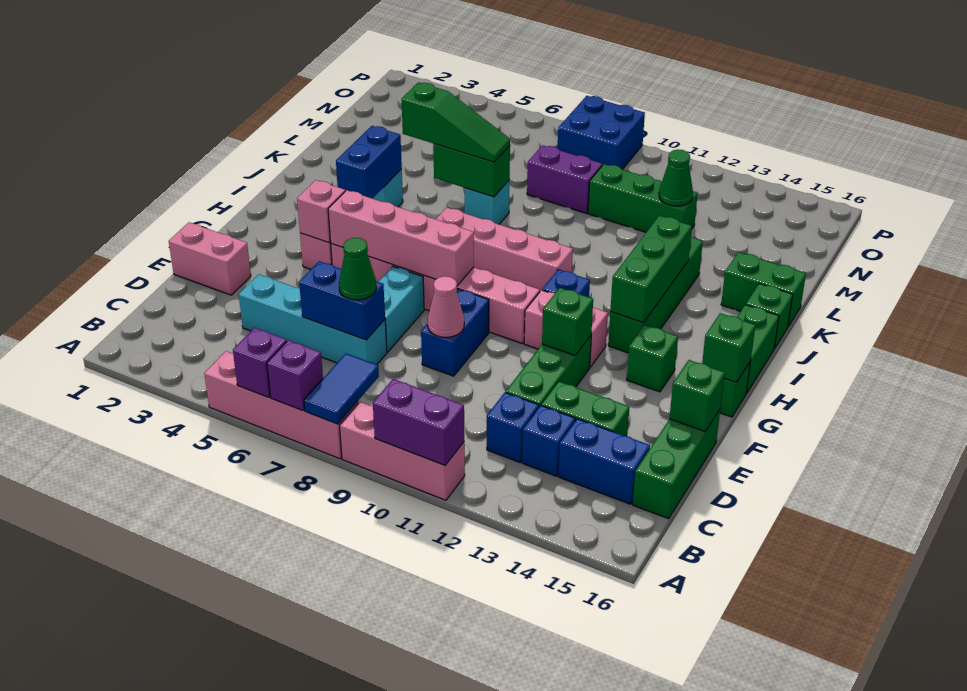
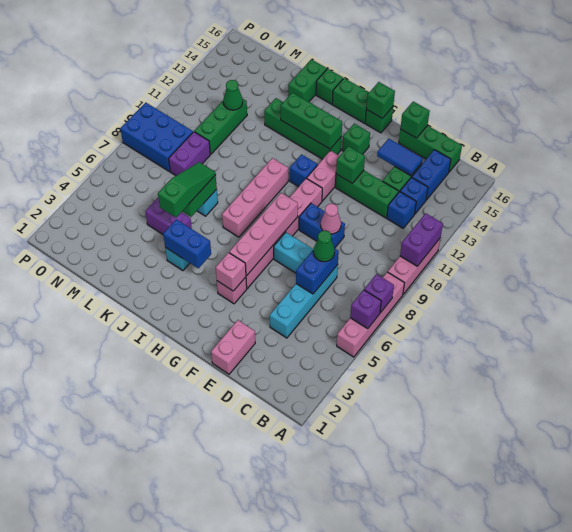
blue tile A8:B8 level 2 -> blue tile D14:E14 level 2
none -> purple brick K5:L5 level 1
blue brick O8:P9 level 1 -> blue brick N8:P9 level 1

